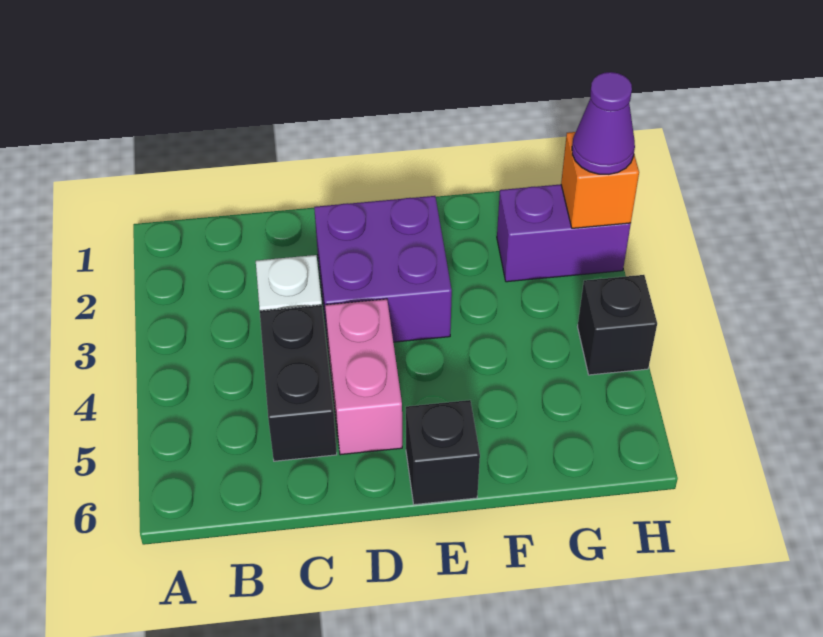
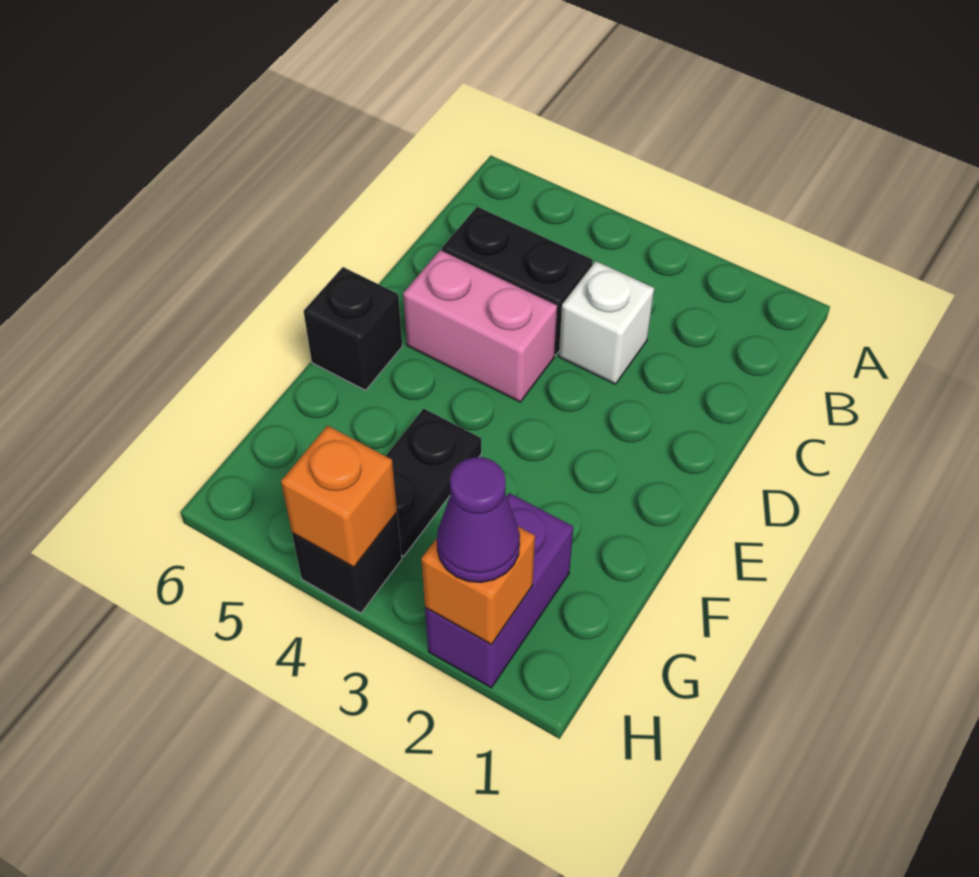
purple brick D2:E3 level 1 -> none
none -> black plate F4:G4 level 1
none -> orange brick H4 level 2

